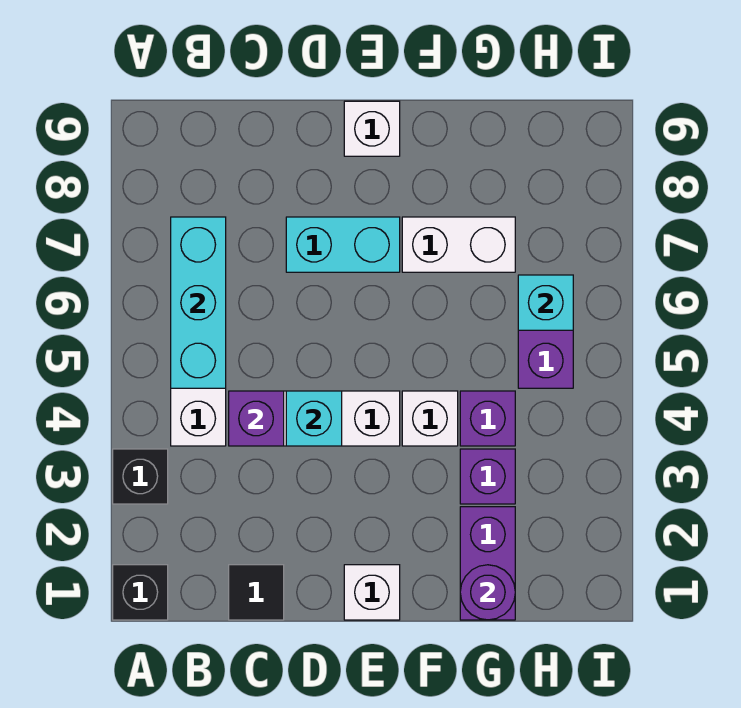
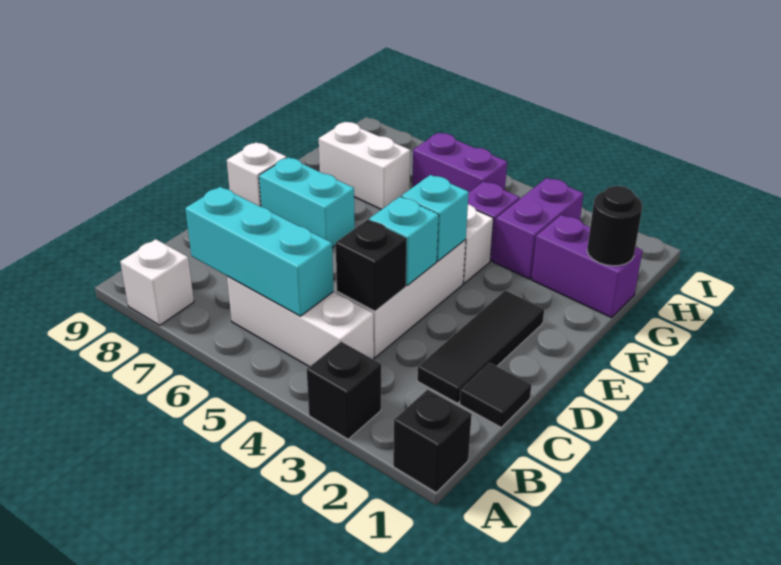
none -> black tile C2:E2 level 1
purple brick C4 level 2 -> black brick C4 level 2
cyan brick D7:E7 level 1 -> cyan brick E7:E8 level 1
white brick E1 level 1 -> white brick A8 level 1
white brick F7:G7 level 1 -> white brick G7:G8 level 1
purple round brick G1 level 2 -> black round brick G1 level 2
purple brick G3 level 1 -> purple brick G3:H3 level 1
cyan brick H6 level 2 -> cyan brick E4 level 2

